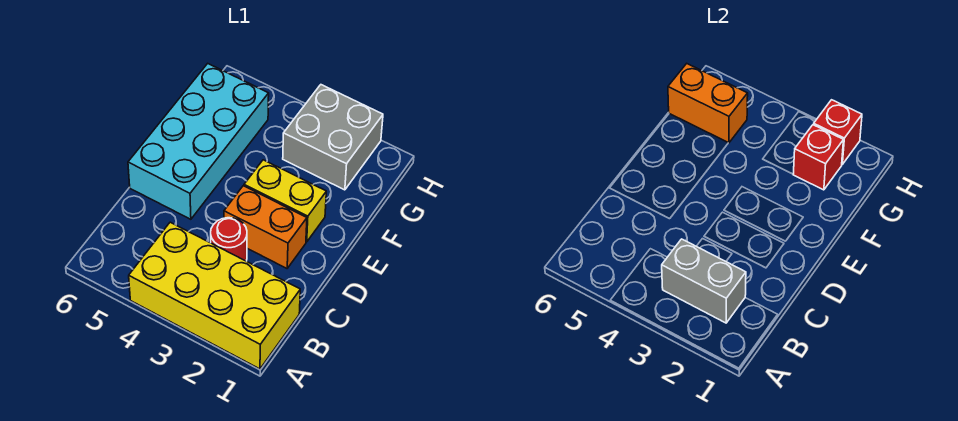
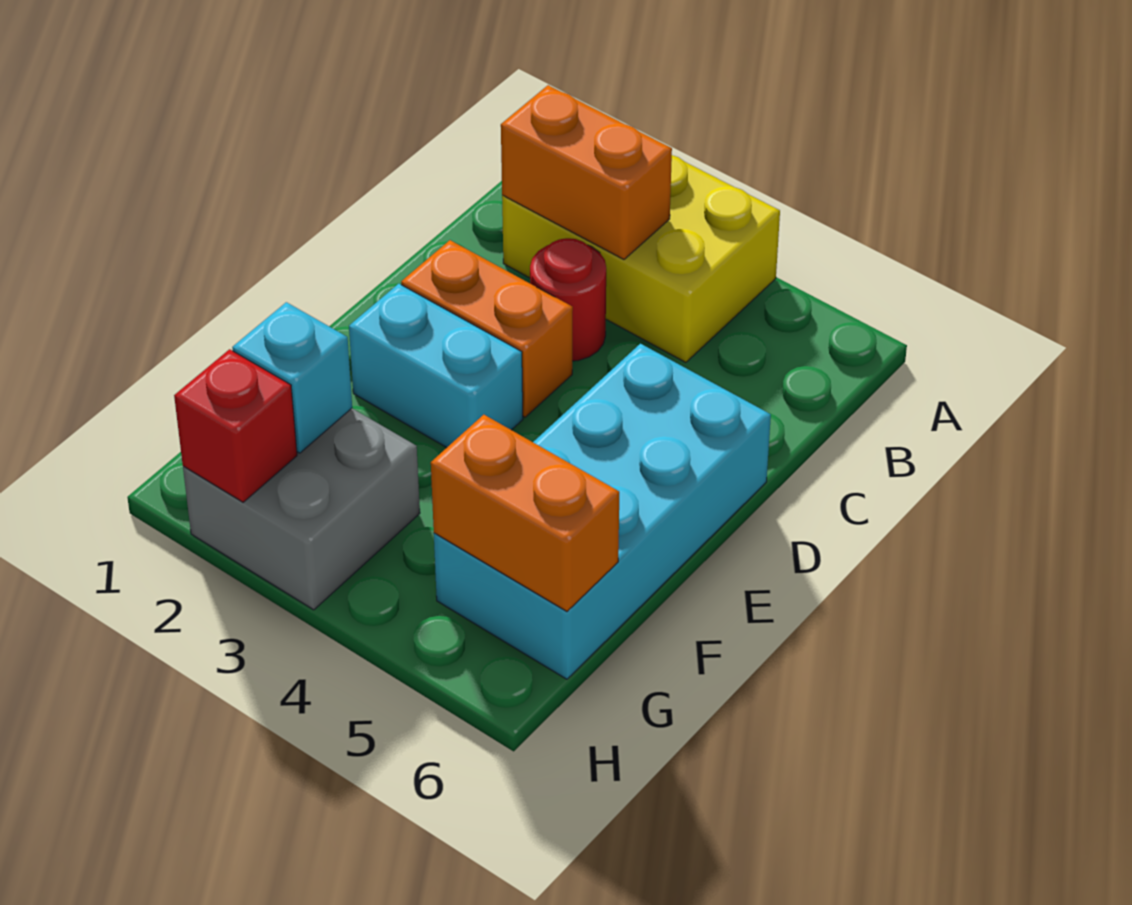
yellow brick A1:B4 level 1 -> yellow brick A2:B4 level 1
grey brick B2:B3 level 2 -> orange brick B2:B3 level 2
yellow brick E2:E3 level 1 -> cyan brick E2:E3 level 1
red brick G2 level 2 -> cyan brick G2 level 2

